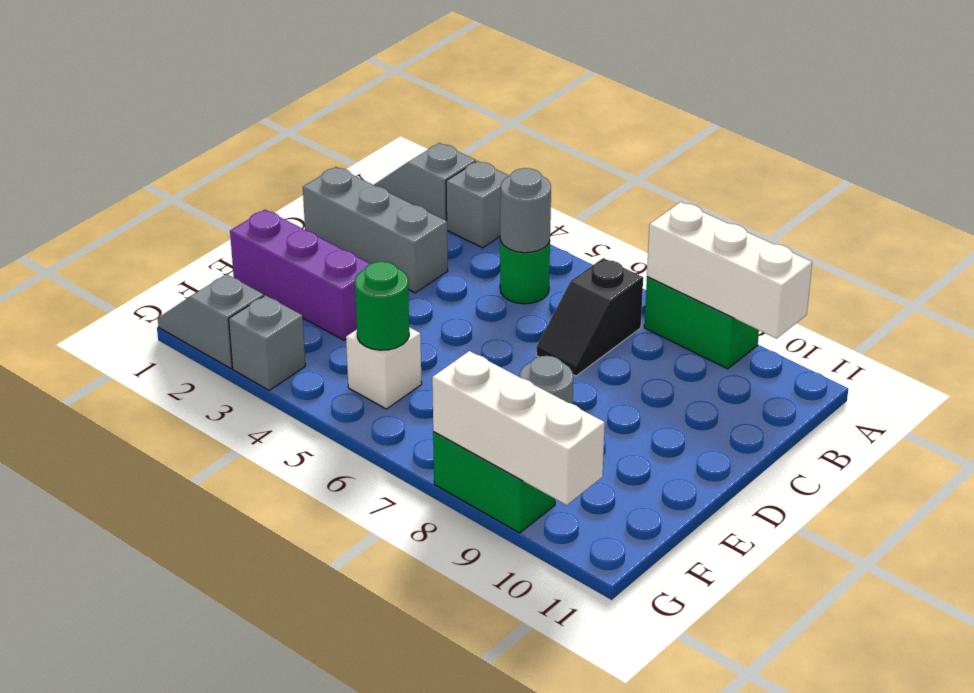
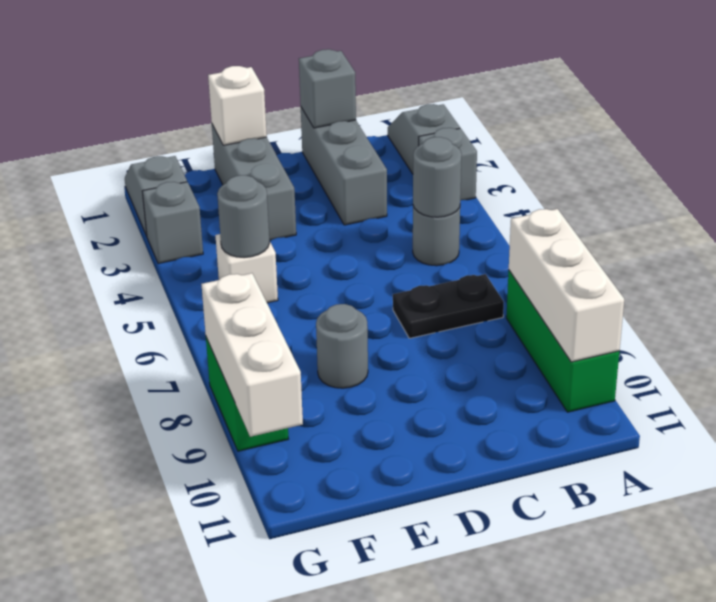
green brick A8:A9 level 1 -> green brick A8:A10 level 1
green round brick B5 level 1 -> grey round brick B5 level 1
black slope B7:C7 level 1 top B -> black plate B7:C7 level 1
none -> grey brick C1 level 2
purple brick E1:E3 level 1 -> grey brick E1:E3 level 1
none -> white brick E1 level 2
green round brick F5 level 2 -> grey round brick F5 level 2

